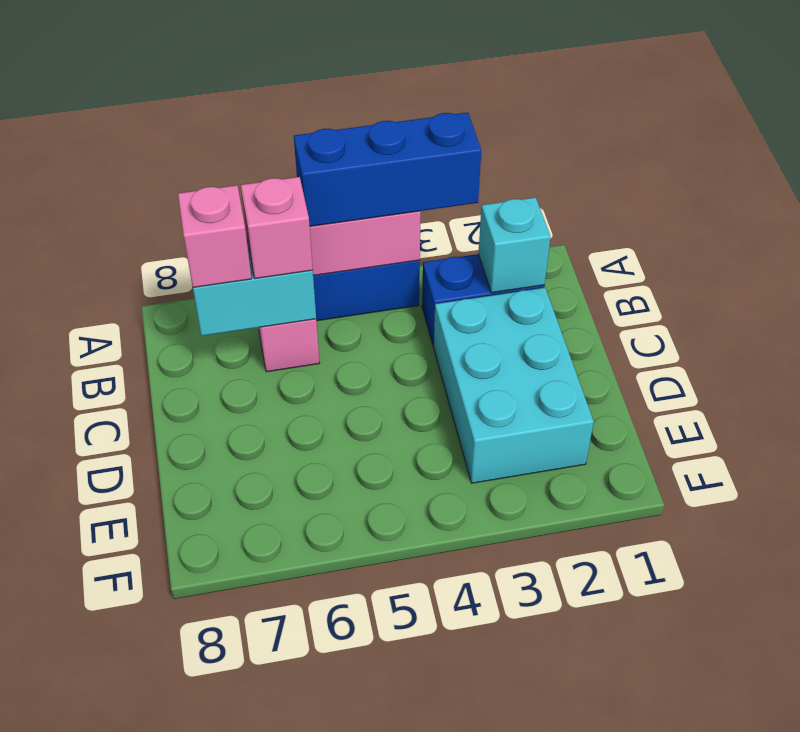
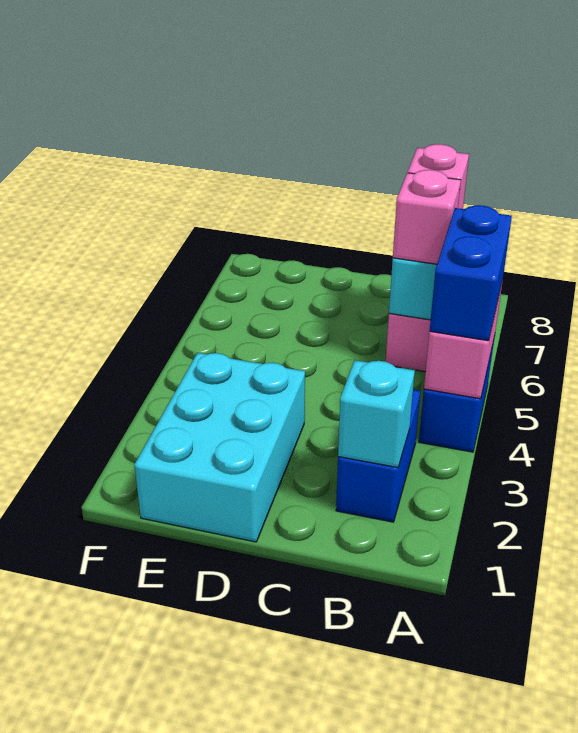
blue brick A3:A5 level 3 -> blue brick A4:A5 level 3
cyan brick C2:E3 level 1 -> cyan brick D1:E3 level 1

